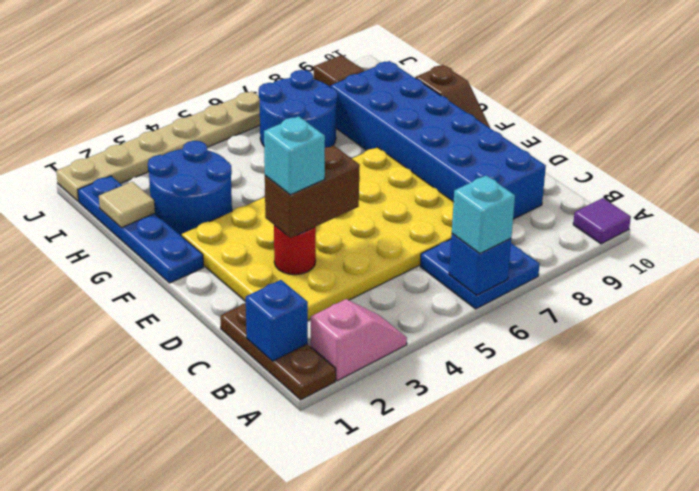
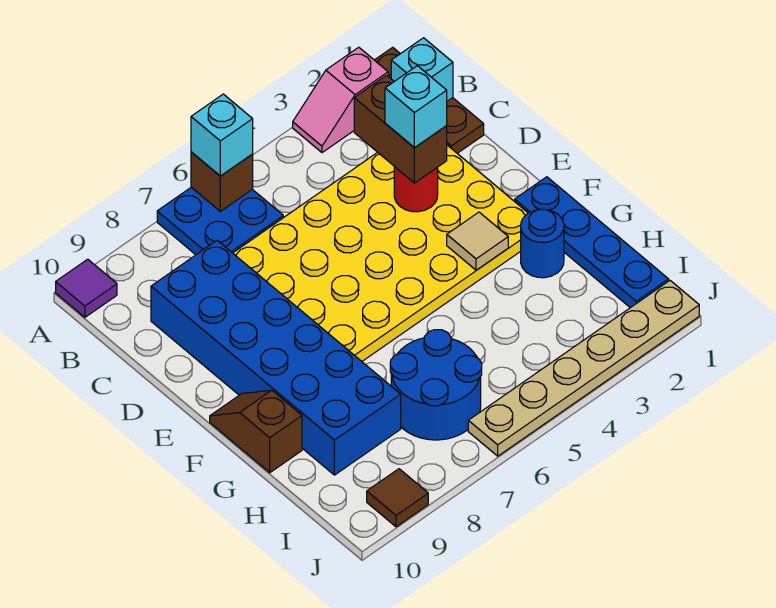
blue brick A6 level 2 -> brown brick A6 level 2
blue brick B1 level 2 -> cyan brick B1 level 2
brown brick D3:D4 level 3 -> brown brick C3:D3 level 3
blue round brick G2:H3 level 1 -> blue round brick G2 level 1
tan tile H1 level 2 -> tan tile F3 level 2

